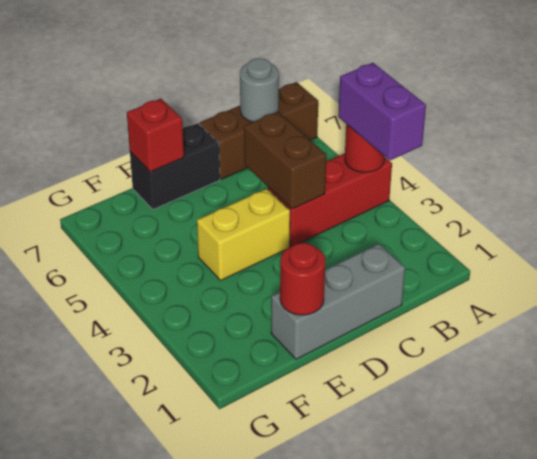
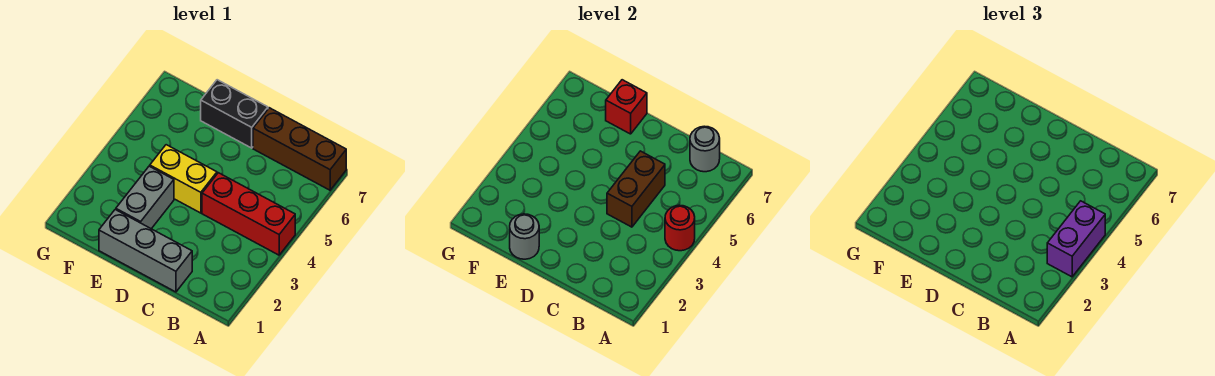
red round brick E1 level 2 -> grey round brick E1 level 2
none -> grey brick E2:E3 level 1

